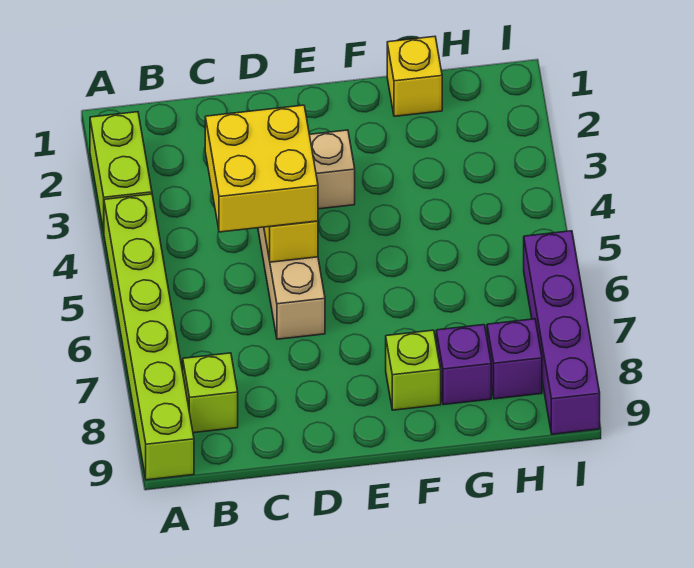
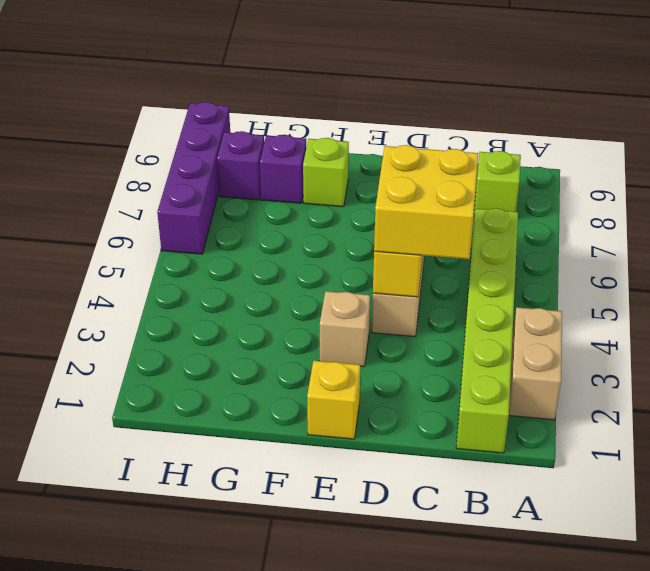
lime brick A2:A3 level 1 -> tan brick A2:A3 level 1
lime brick A4:A9 level 1 -> lime brick B1:B6 level 1
yellow brick G1 level 1 -> yellow brick E1 level 1

